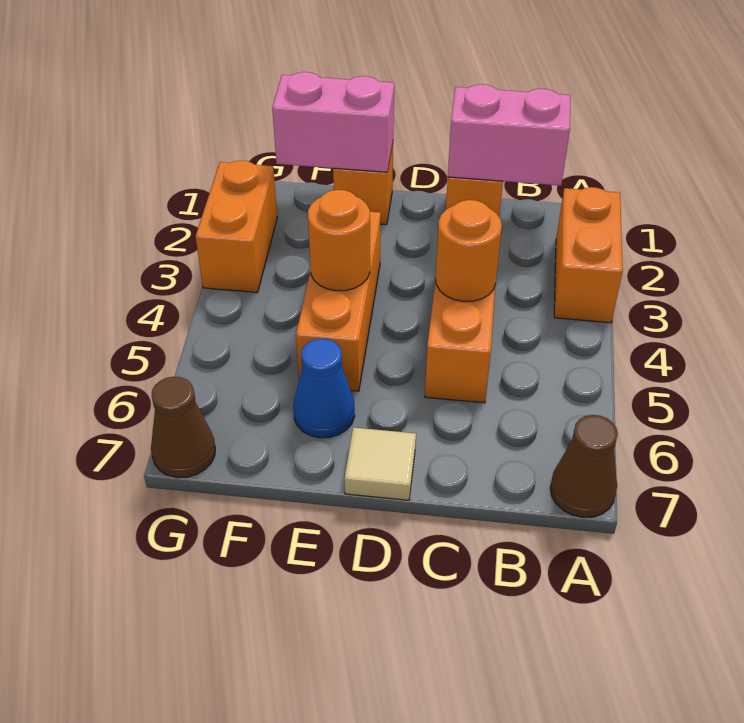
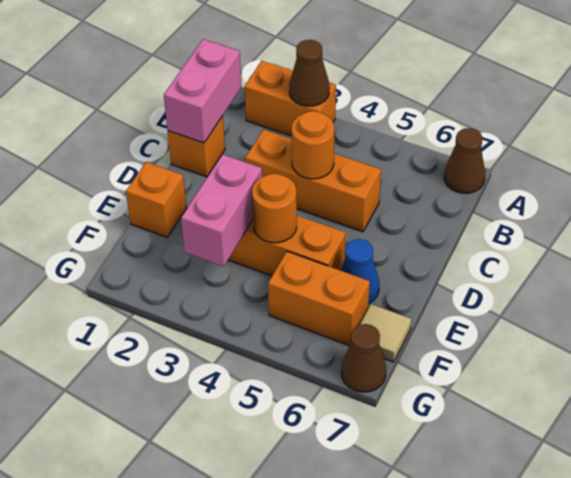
none -> brown cone A3 level 2
tan tile D7 level 1 -> tan tile F7 level 1
pink brick E1:F1 level 2 -> pink brick E3:F3 level 2
orange brick G2:G3 level 1 -> orange brick F5:F6 level 1

